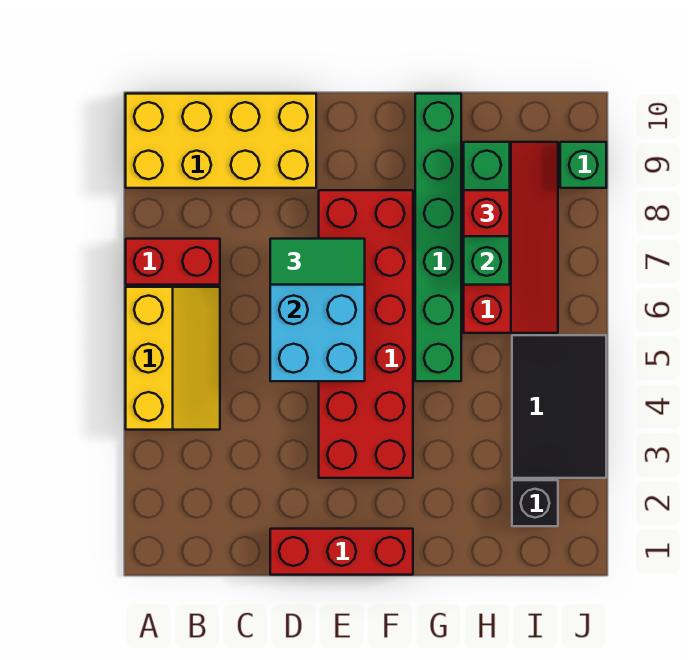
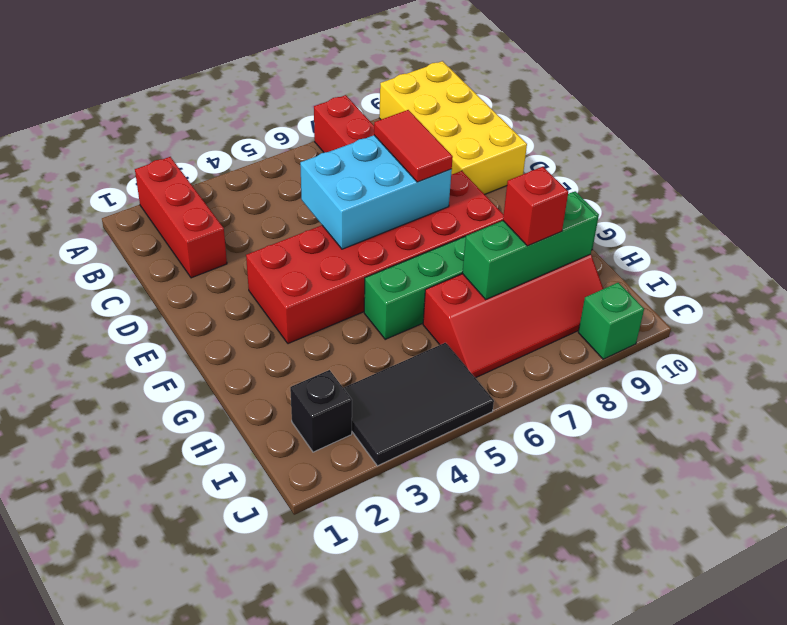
yellow slope A4:B6 level 1 top A -> none
red brick D1:F1 level 1 -> red brick A2:C2 level 1
green tile D7:E7 level 3 -> red tile D7:E7 level 3

